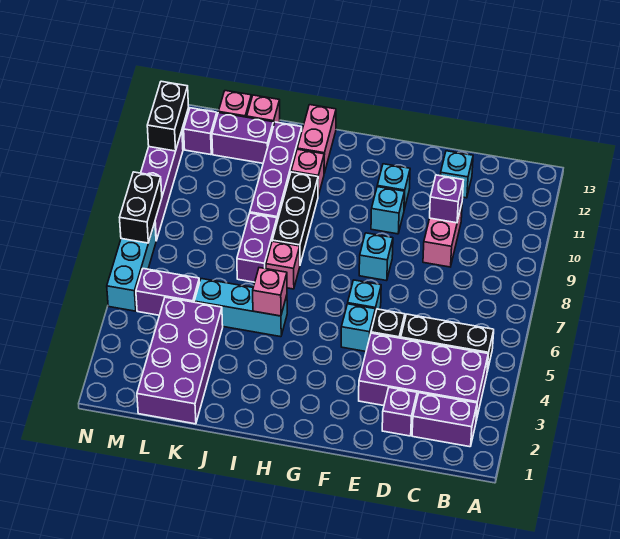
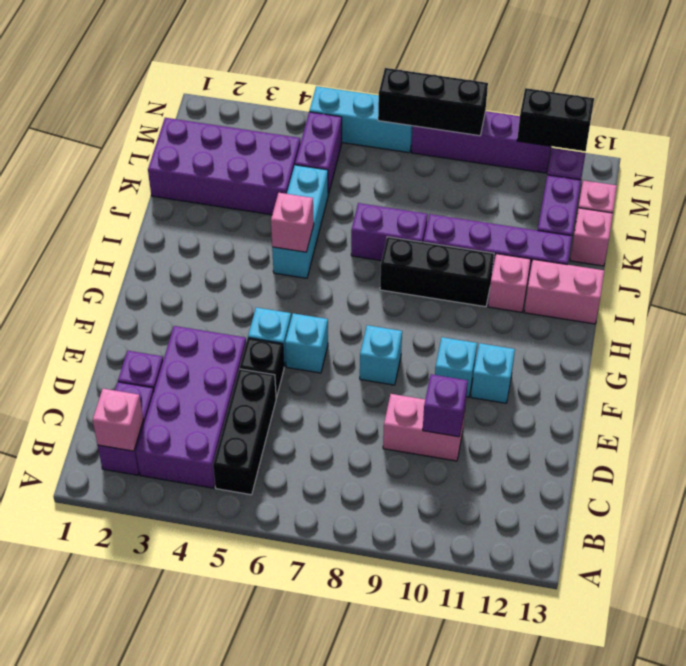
cyan brick D12 level 1 -> none
pink brick I7 level 1 -> pink brick B2 level 2
black brick N7:N8 level 2 -> black brick N7:N9 level 2

